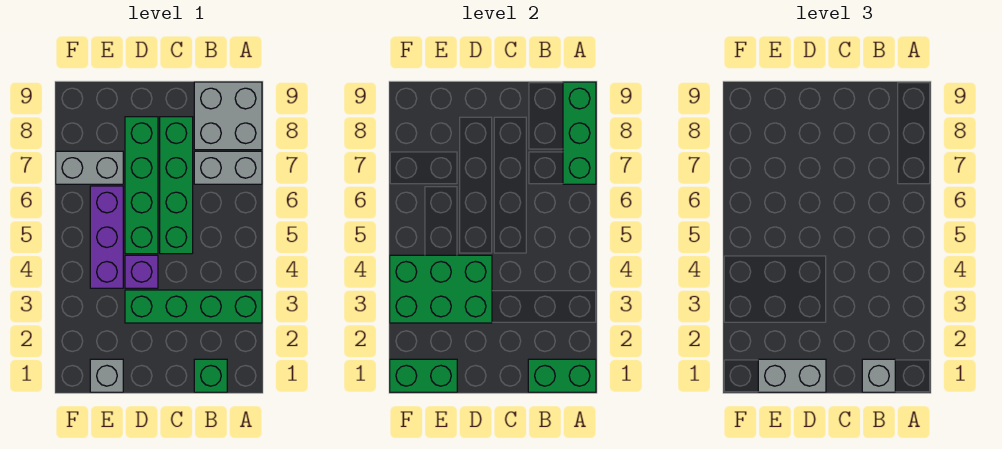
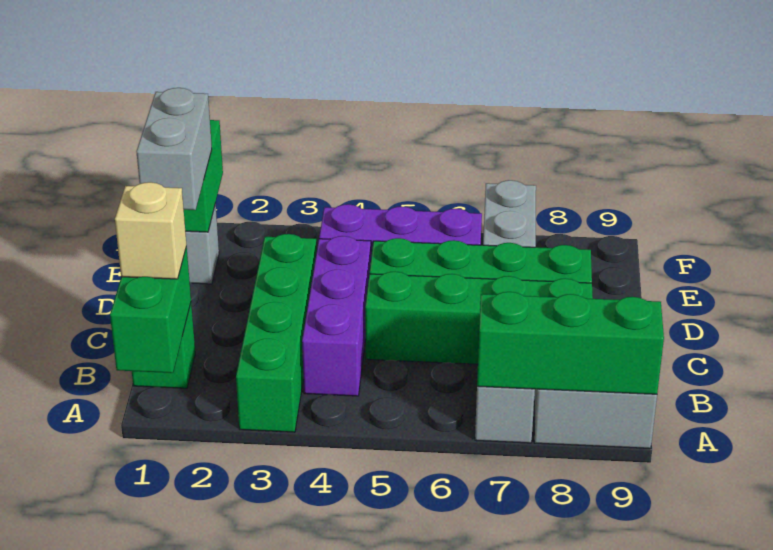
grey brick B1 level 3 -> tan brick B1 level 3
green brick D3:F4 level 2 -> none
purple brick D4 level 1 -> purple brick B4:D4 level 1

